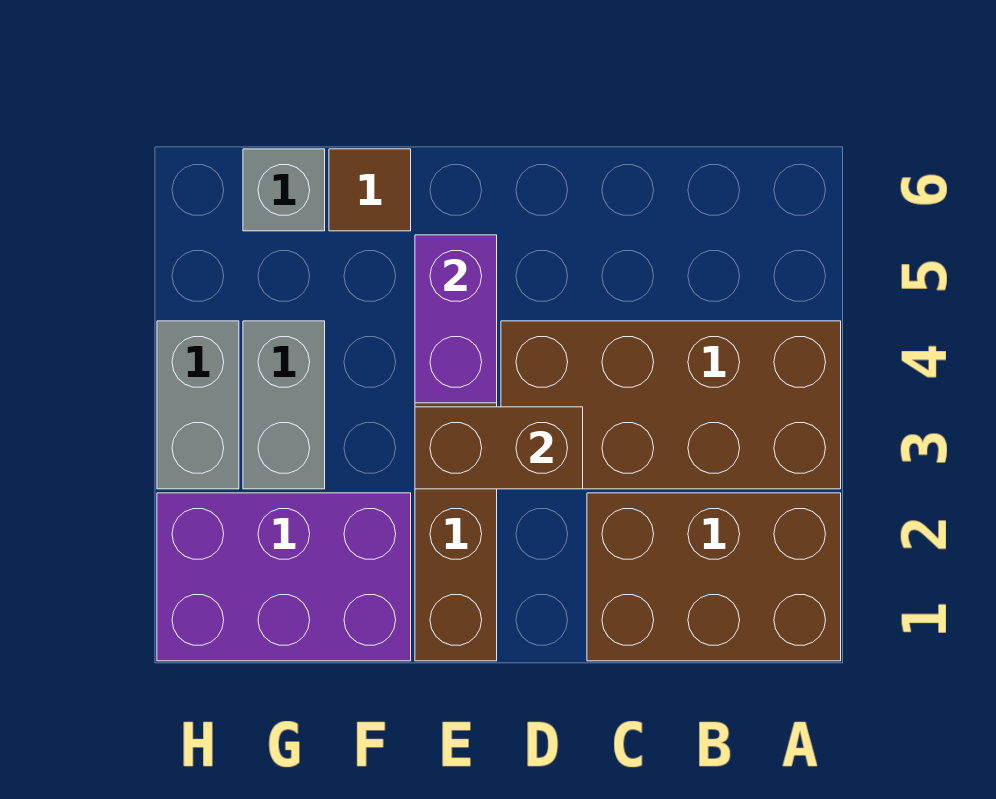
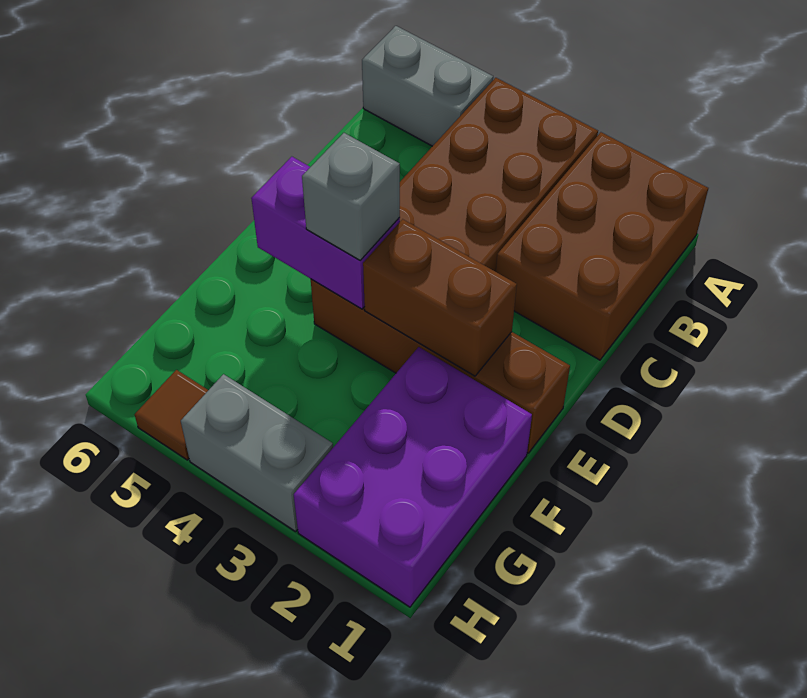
brown brick D3:E3 level 2 -> brown brick E2:E3 level 2
brown tile F6 level 1 -> brown tile H5 level 1
grey brick G3:G4 level 1 -> grey brick A5:A6 level 1
grey brick G6 level 1 -> grey brick E4 level 3

